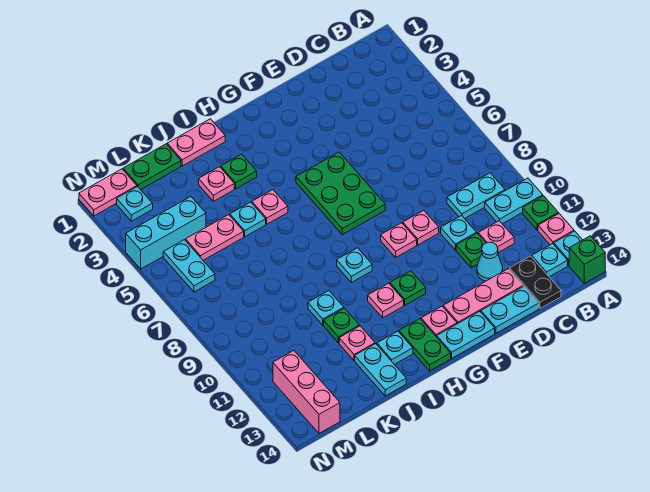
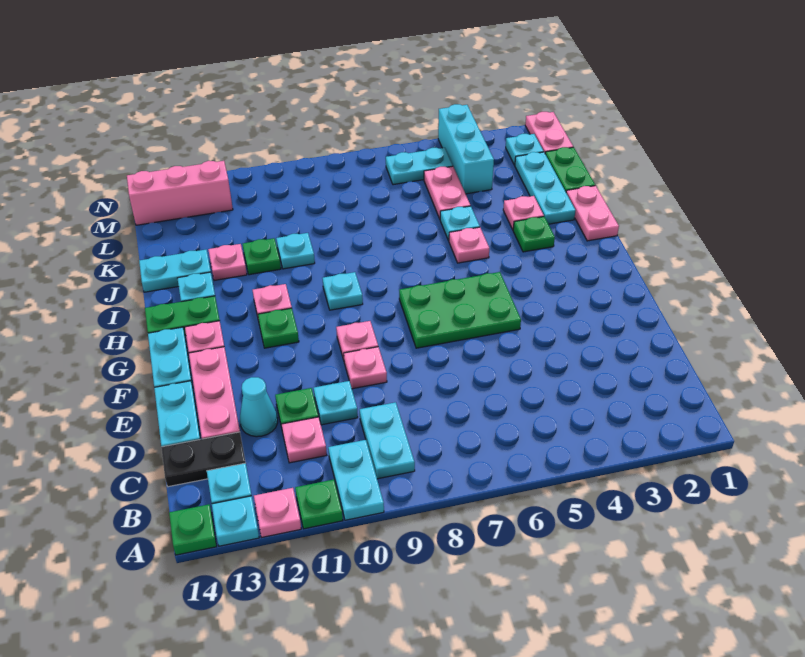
green brick A14 level 1 -> green plate A14 level 1
none -> cyan plate J2:L2 level 1

